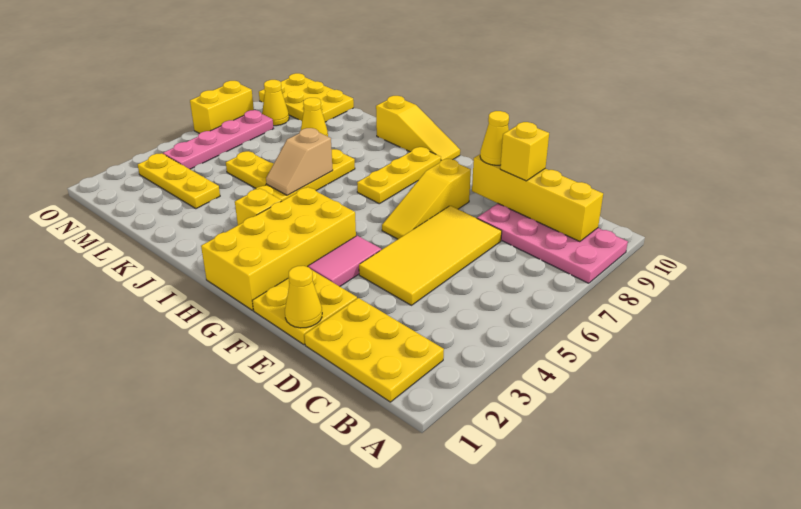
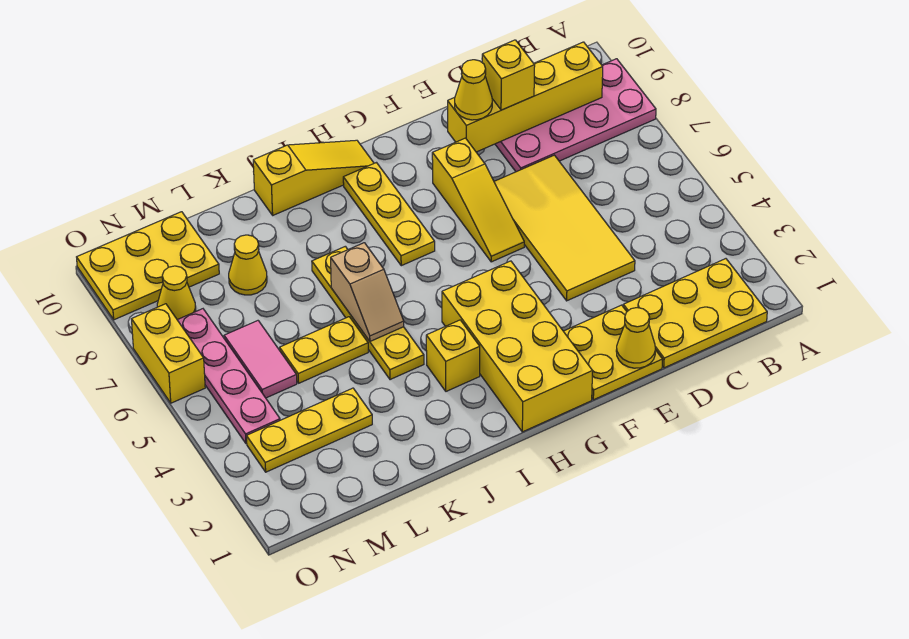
pink tile F3:F4 level 1 -> pink tile M5:M6 level 1

